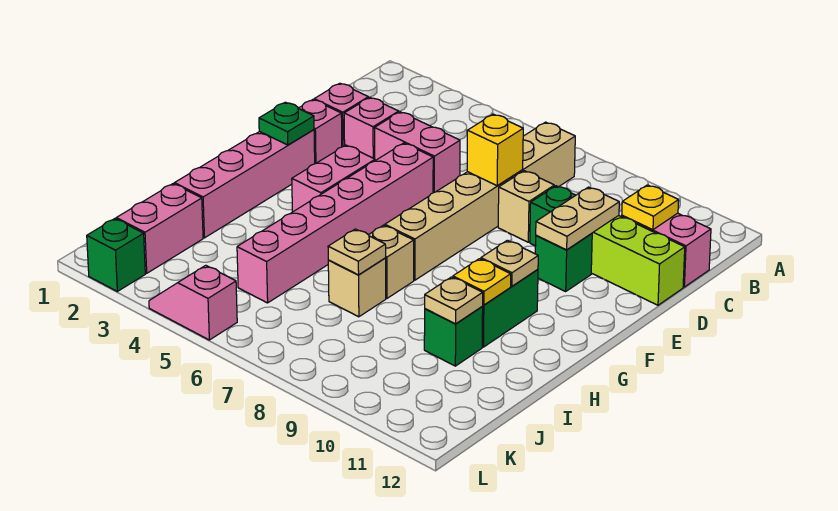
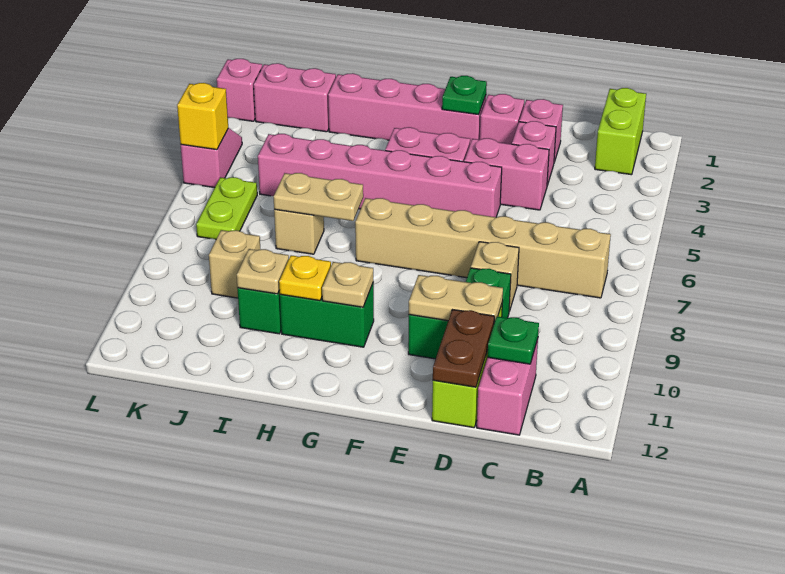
none -> lime brick B1:B2 level 1
yellow plate C11 level 2 -> green plate C11 level 2
pink brick D4:D5 level 1 -> pink brick D4:E4 level 1
yellow brick D7 level 2 -> yellow brick L5 level 2
none -> brown plate D11:D12 level 2
tan brick H7 level 1 -> tan brick J9 level 1
tan plate I7 level 2 -> tan plate H7:I7 level 2
none -> lime plate K6:K7 level 1
green brick L2 level 1 -> pink brick L2 level 1

